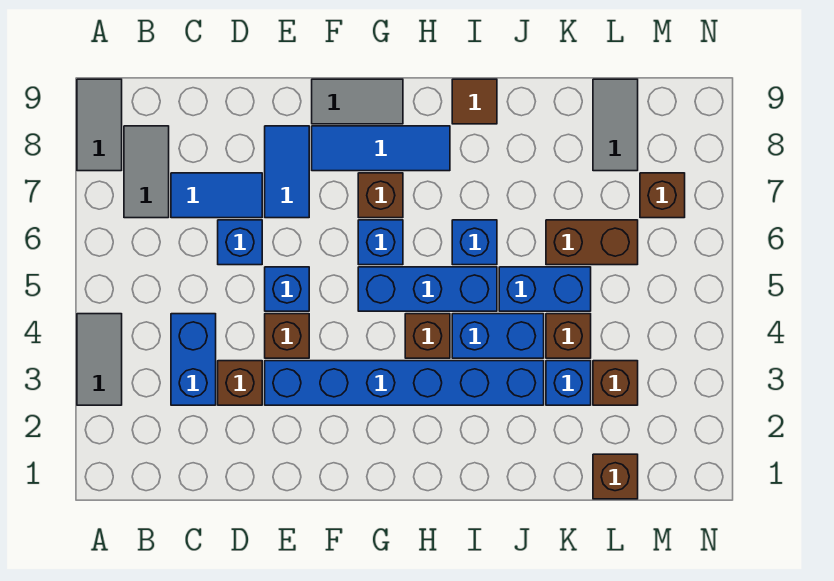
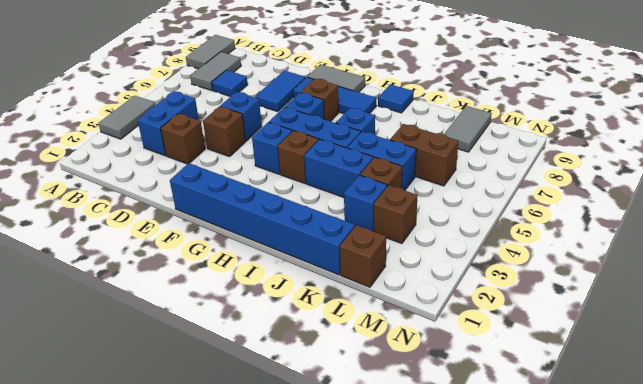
blue tile C7:D7 level 1 -> blue tile C7 level 1
blue brick D6 level 1 -> blue brick G4 level 1
blue brick E3:J3 level 1 -> blue brick F1:K1 level 1
brown tile I9 level 1 -> blue tile I9 level 1
brown brick M7 level 1 -> none

